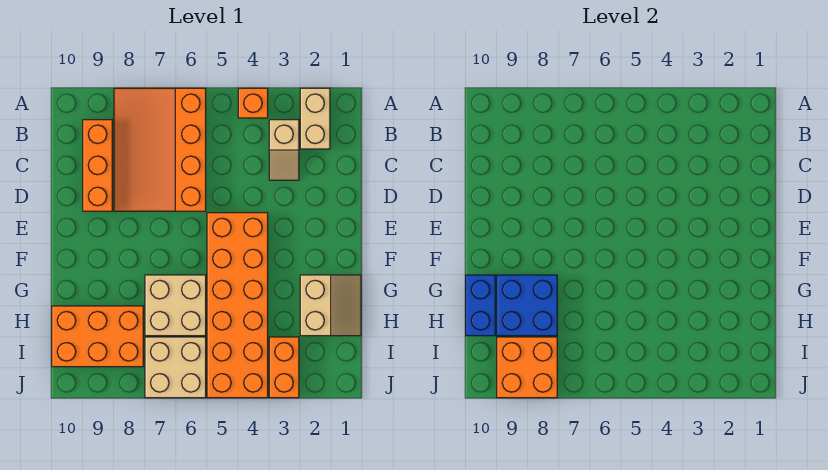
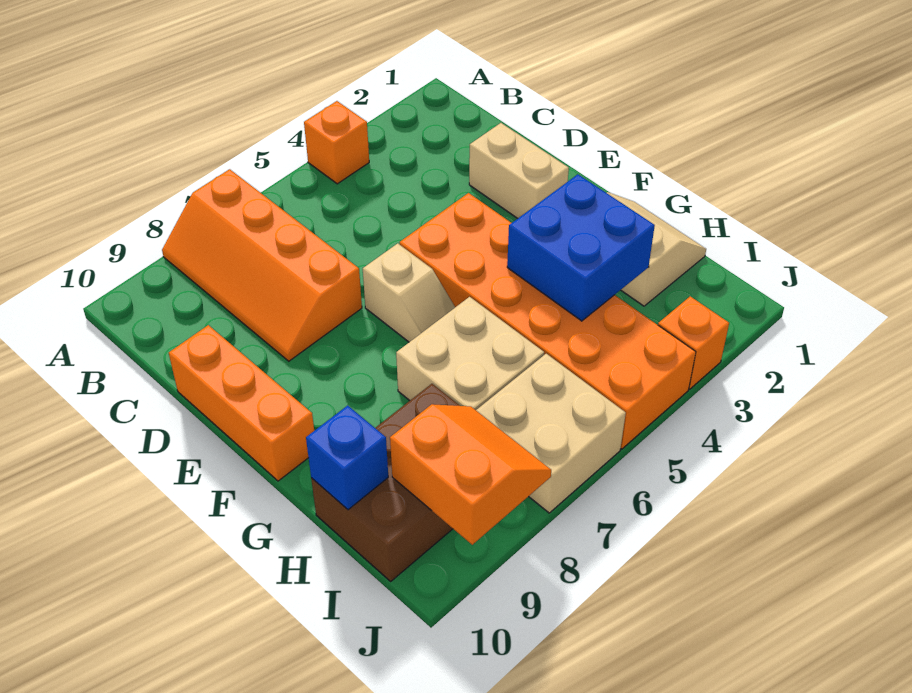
tan brick A2:B2 level 1 -> tan brick D2:E2 level 1
orange slope A6:D8 level 1 top 6 -> orange slope A7:D8 level 1 top 7
tan slope B3:C3 level 1 top B -> tan slope E6:F6 level 1 top E
orange brick B9:D9 level 1 -> orange brick D10:F10 level 1
blue brick G8:H9 level 2 -> blue brick G3:H4 level 2
blue brick G10:H10 level 2 -> blue brick H10 level 2
orange brick H8:I10 level 1 -> brown brick H8:I10 level 1
orange brick I3:J3 level 1 -> orange brick J3 level 1
orange brick I8:J9 level 2 -> orange slope I8:J9 level 2 top 9

